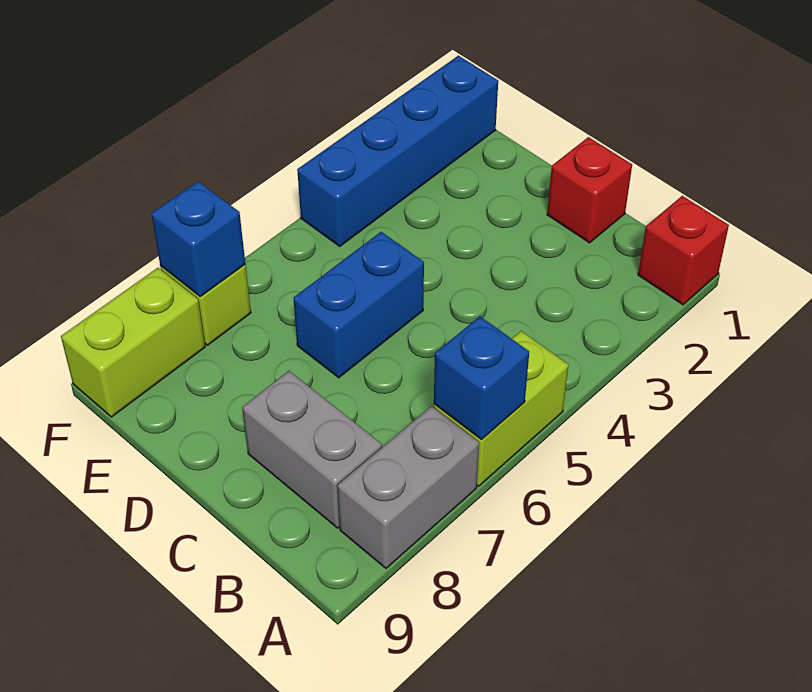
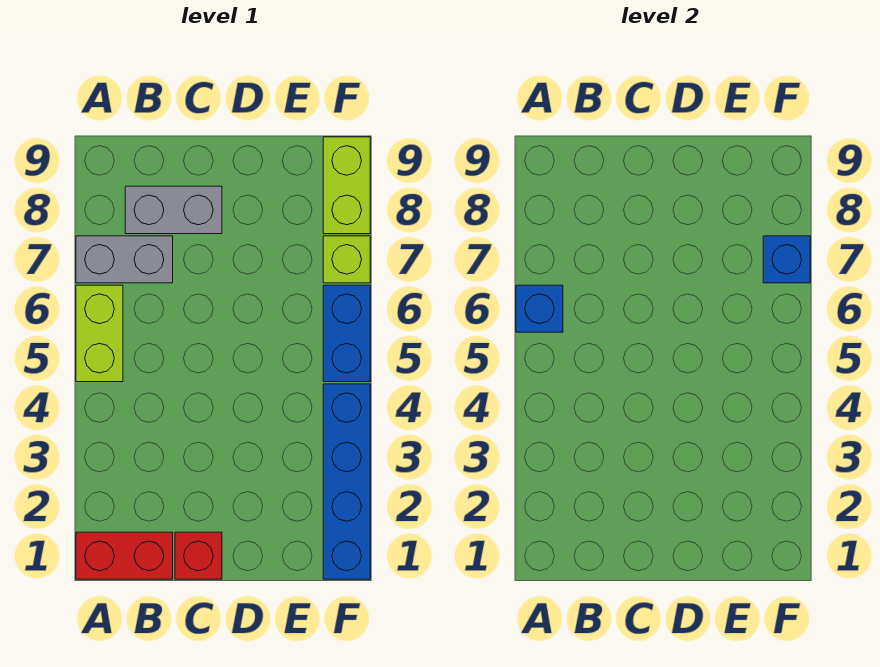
red brick A1 level 1 -> red brick A1:B1 level 1
grey brick A7:A8 level 1 -> grey brick A7:B7 level 1
blue brick D5:D6 level 1 -> blue brick F5:F6 level 1

